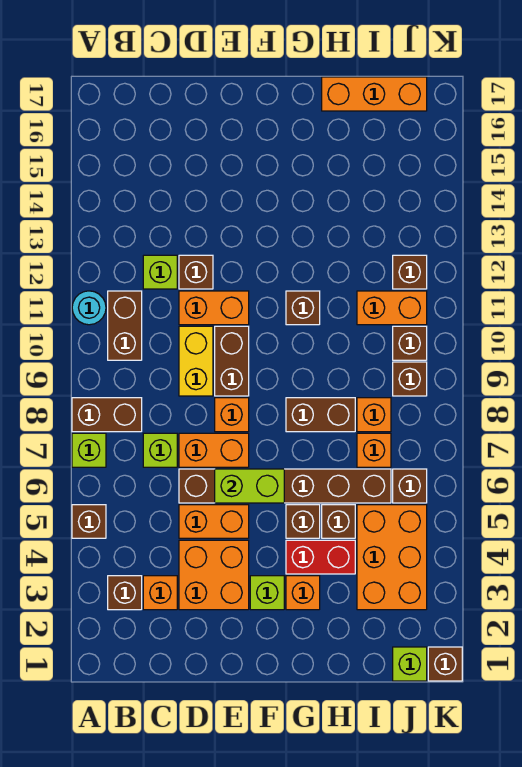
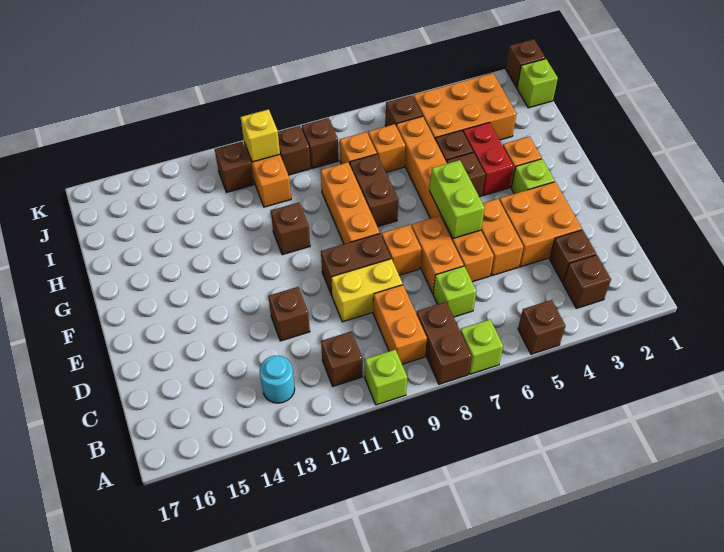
cyan round brick A11 level 1 -> cyan round brick B13 level 1
brown brick B10:B11 level 1 -> brown brick B11 level 1
orange brick C3 level 1 -> brown brick C3 level 1
lime brick C12 level 1 -> lime brick A10 level 1
brown brick D6:I6 level 1 -> orange brick D6:I6 level 1
orange brick D11:E11 level 1 -> orange brick B9:C9 level 1
orange brick H17:J17 level 1 -> orange brick F9:H9 level 1
none -> yellow brick J11 level 2

